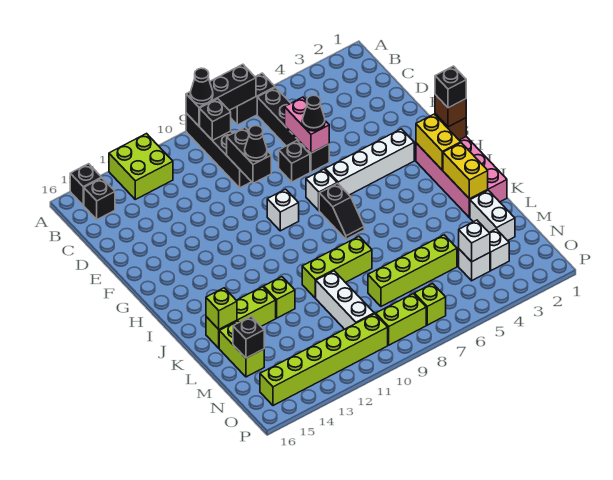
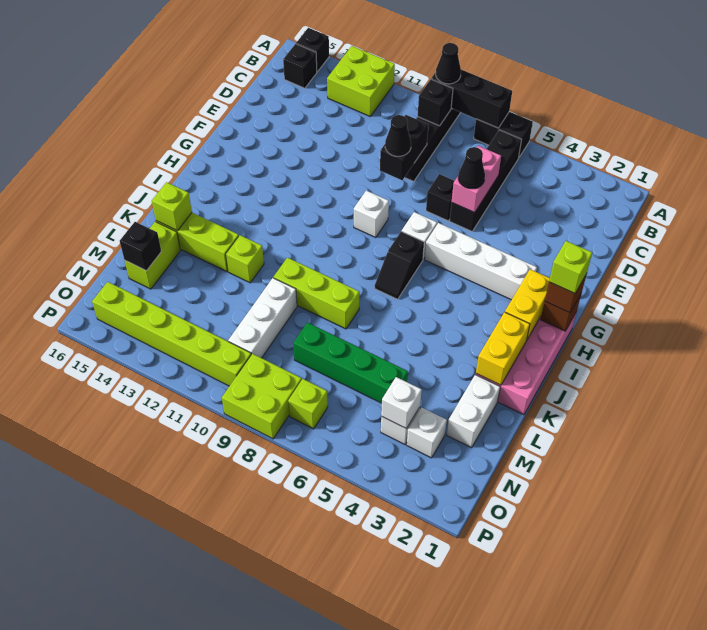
black brick H1 level 4 -> lime brick H1 level 4
lime brick M5:M8 level 1 -> green brick M5:M8 level 1
lime brick O8:O9 level 1 -> lime brick O8:P9 level 1

